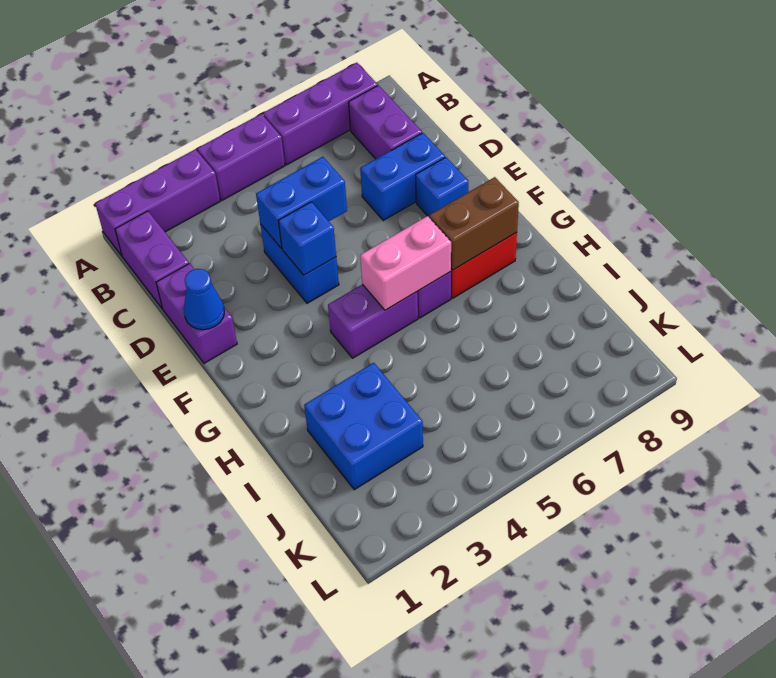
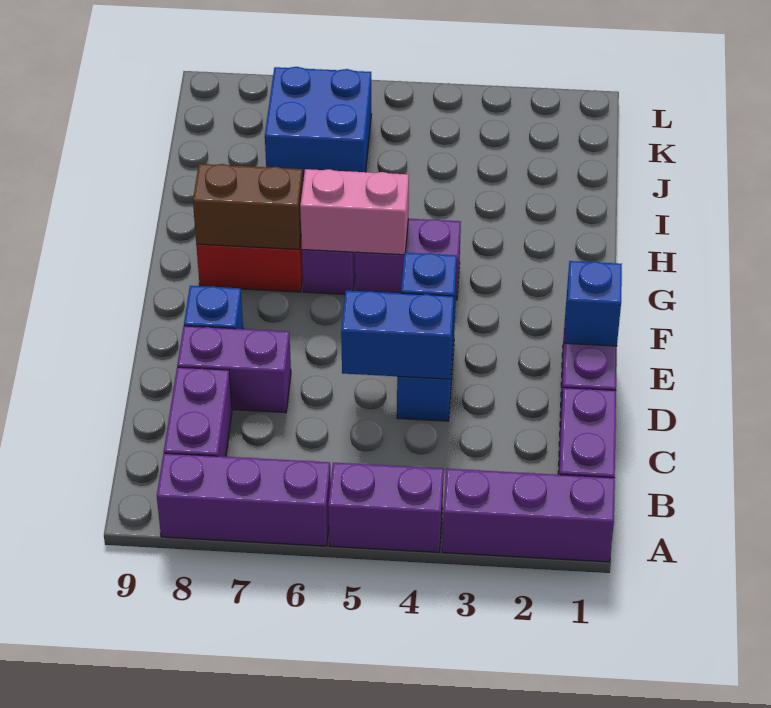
blue brick D7:D8 level 1 -> purple brick D7:D8 level 1
blue cone E1 level 2 -> blue brick E1 level 2
blue brick I2:J3 level 1 -> blue brick J6:K7 level 1

